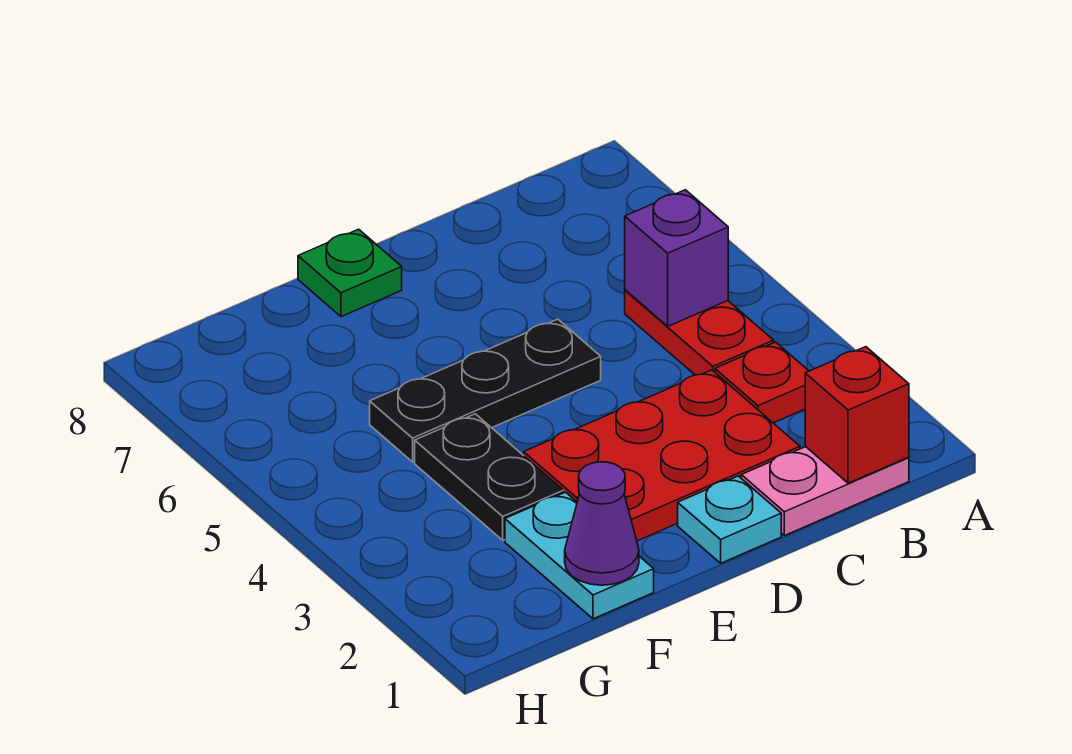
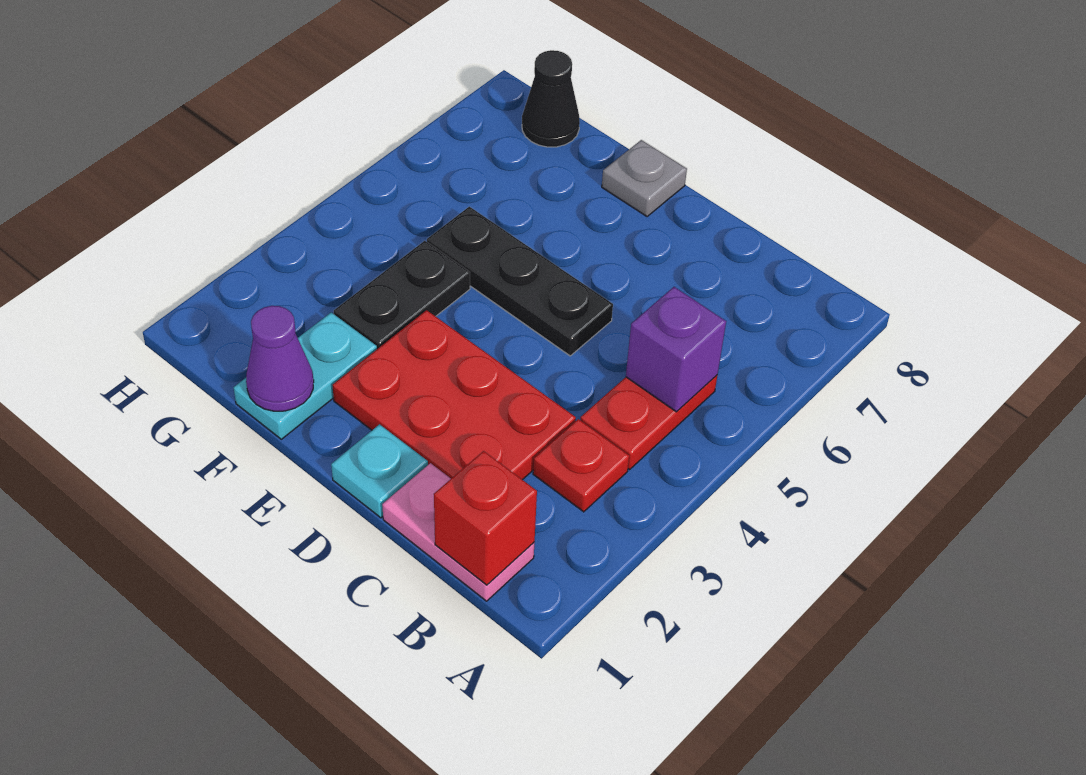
green plate E8 level 1 -> grey plate E8 level 1
none -> black cone G8 level 1

